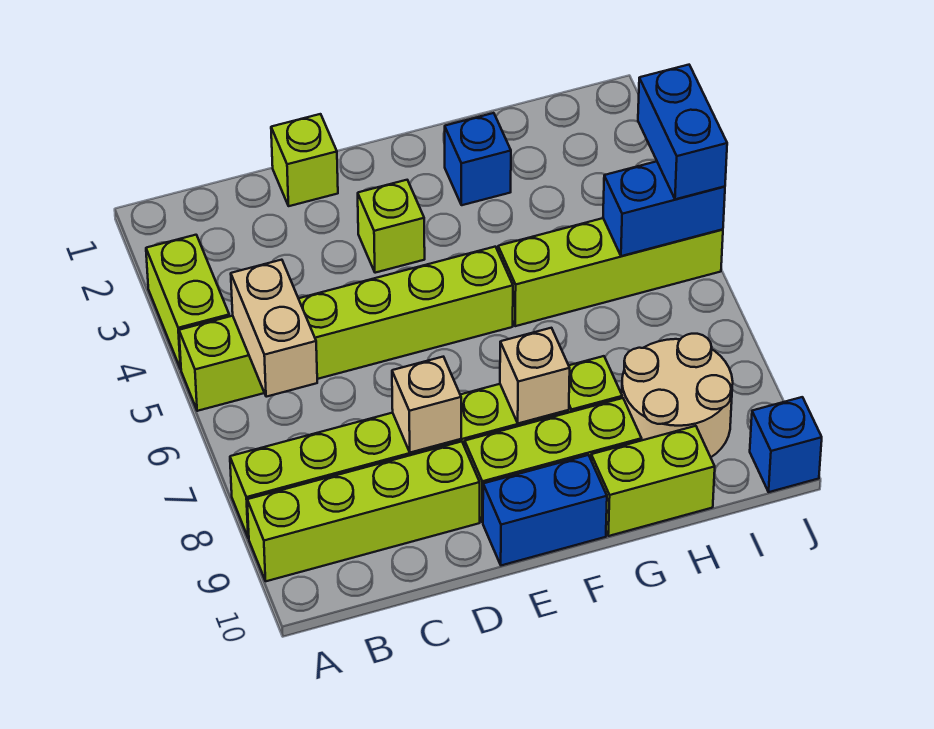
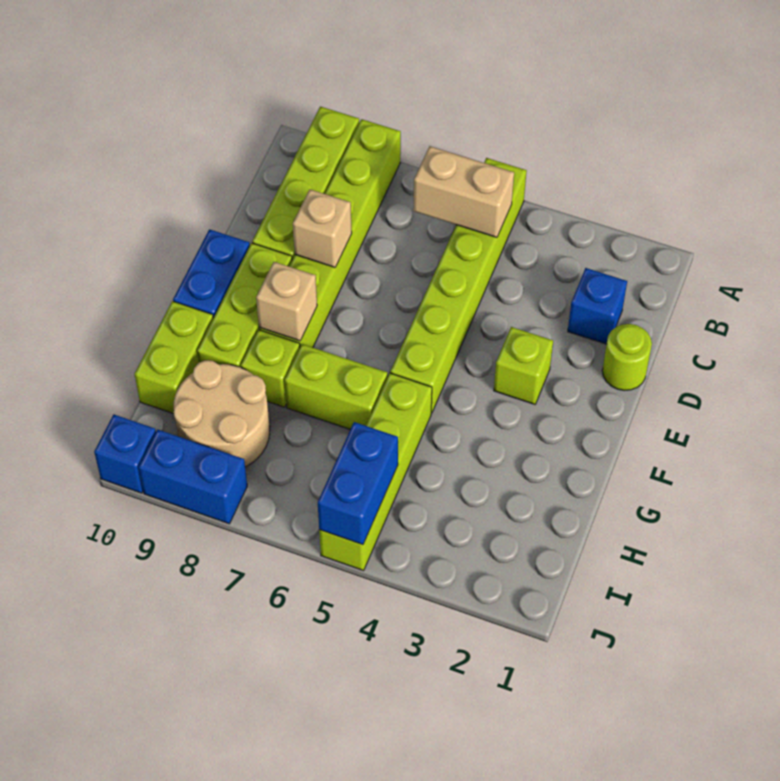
lime brick A3:A4 level 1 -> lime brick G6:G7 level 1
lime brick D1 level 1 -> lime round brick D1 level 1
blue brick G2 level 1 -> blue brick C2 level 1
blue brick J4:J5 level 3 -> blue brick J8:J9 level 1

